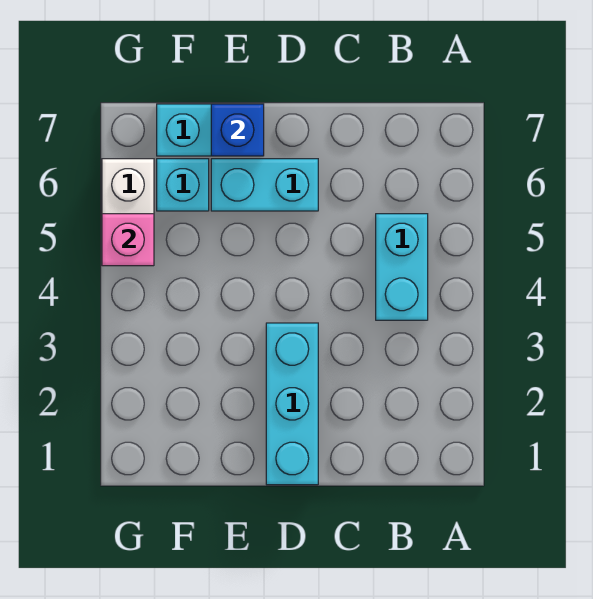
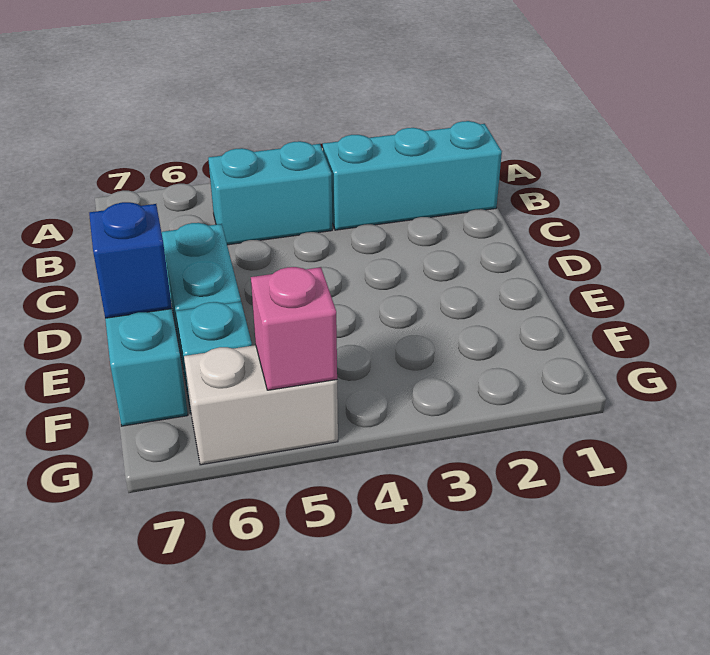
cyan brick D1:D3 level 1 -> cyan brick B1:B3 level 1

